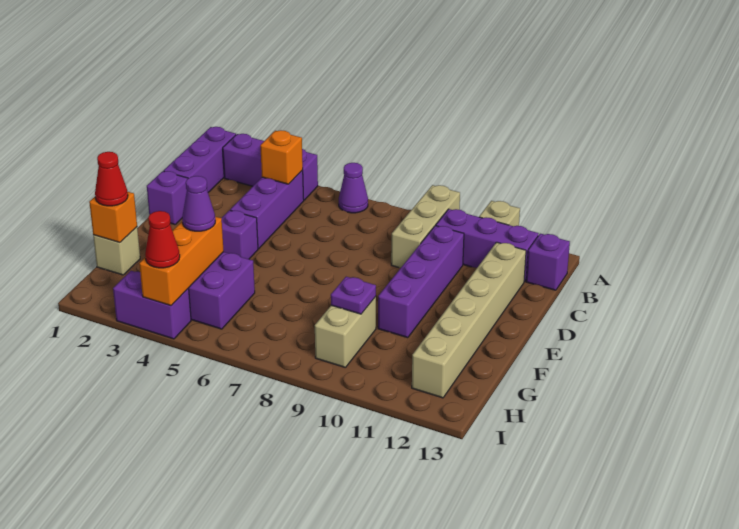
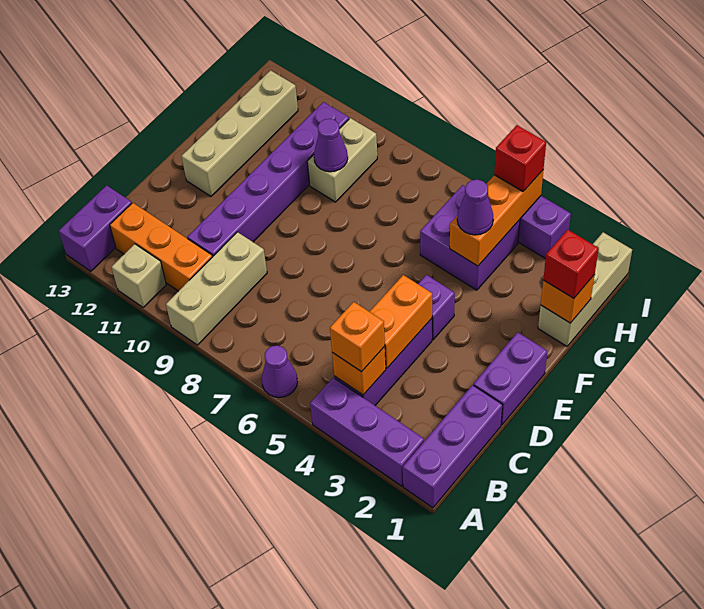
none -> orange brick B4 level 3
purple brick B10:B12 level 1 -> orange brick B10:B12 level 1
purple brick B13 level 1 -> purple brick A13:B13 level 1
none -> orange brick C4:D4 level 2
purple brick C10:F10 level 1 -> purple brick C10:H10 level 1
tan brick C12:H12 level 1 -> tan brick E12:H12 level 1
purple brick D1 level 1 -> purple brick D1:E1 level 1
tan brick G1 level 1 -> tan brick G1:I1 level 1
red cone G1 level 3 -> red brick G1 level 3
purple plate G9 level 2 -> purple cone G9 level 2
red cone I4 level 3 -> red brick I4 level 3

